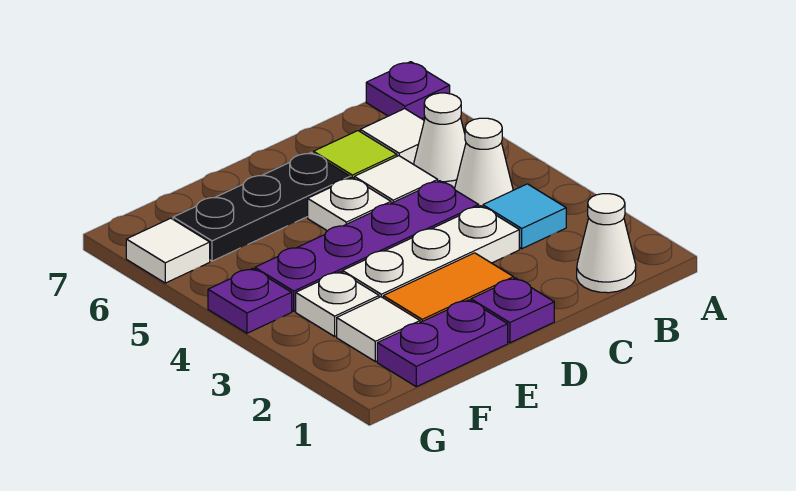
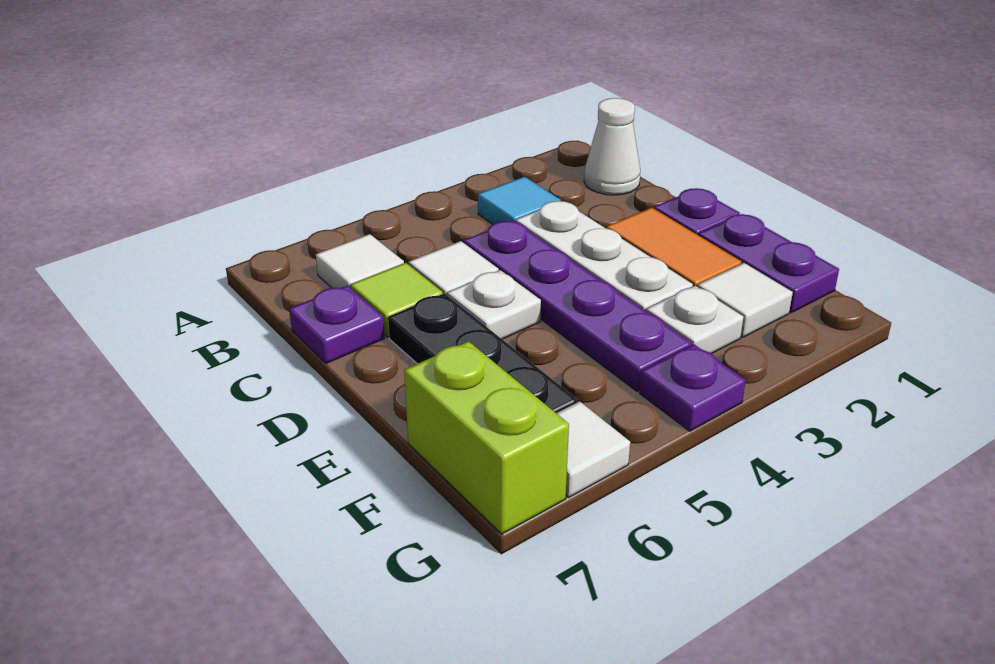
purple plate A7 level 1 -> purple plate C7 level 1
white cone B4 level 1 -> none
white cone B5 level 1 -> none
none -> lime brick F7:G7 level 1

